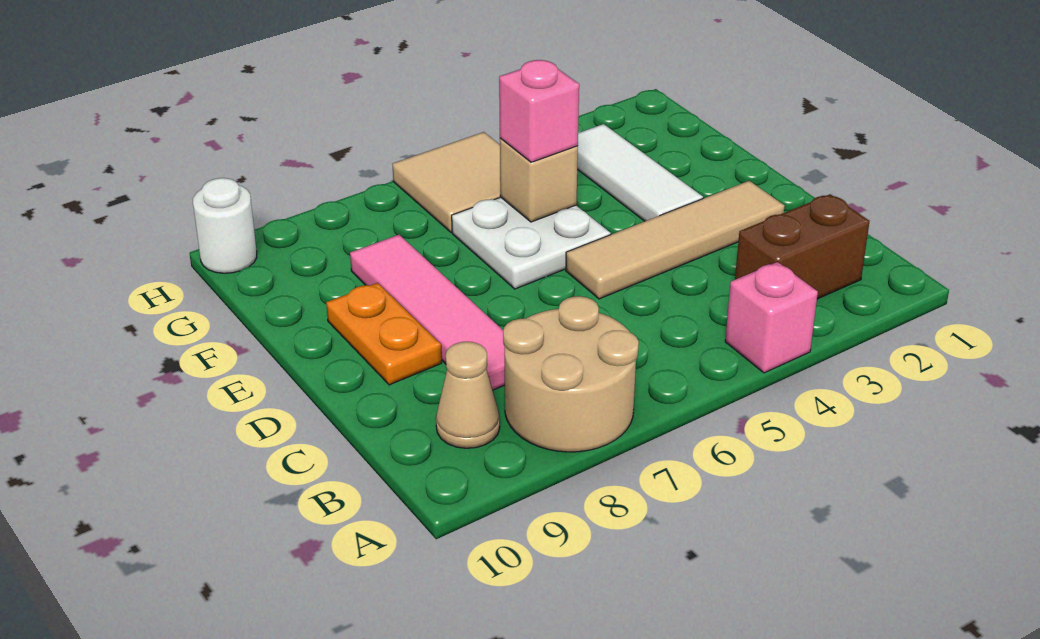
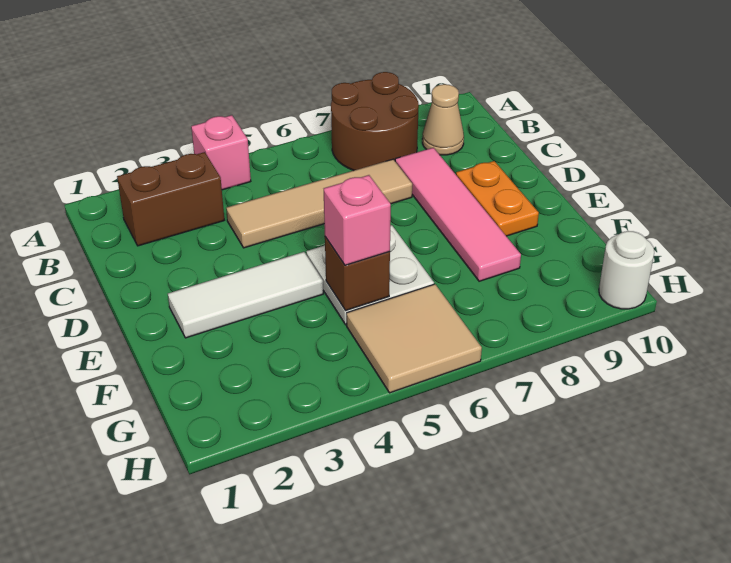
tan round brick A7:B8 level 1 -> brown round brick A7:B8 level 1
tan tile D2:D5 level 1 -> tan tile C4:C7 level 1
white tile E3:G3 level 1 -> white tile E2:E4 level 1
tan brick F5 level 2 -> brown brick F5 level 2

